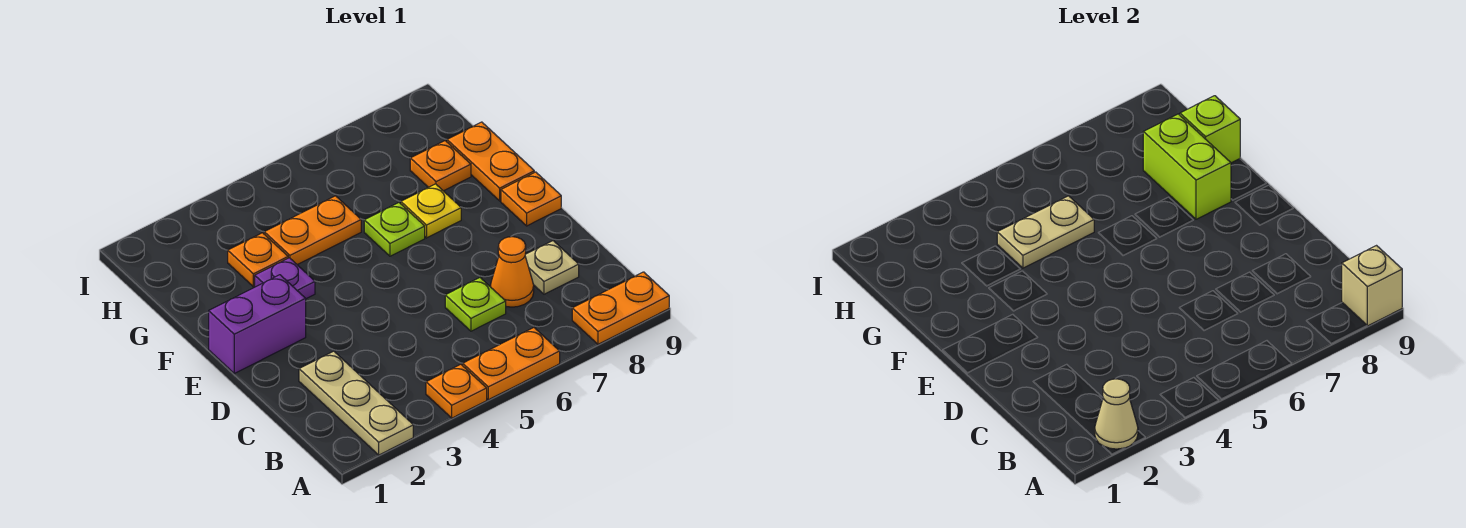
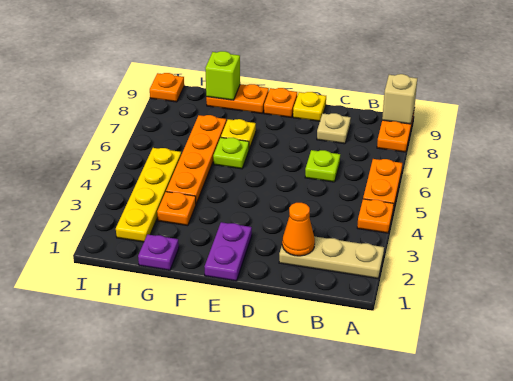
tan cone A2 level 2 -> none
orange cone C7 level 1 -> orange cone C2 level 2
none -> yellow plate D9 level 1
purple brick E1:E2 level 1 -> purple plate E1:E2 level 1
purple plate F3 level 1 -> purple plate G1 level 1
lime brick F8:G8 level 2 -> none
orange plate G4:G5 level 1 -> orange plate G4:G7 level 1
tan plate G4:G5 level 2 -> none
orange plate G8 level 1 -> orange plate I9 level 1
none -> yellow plate H2:H5 level 1

